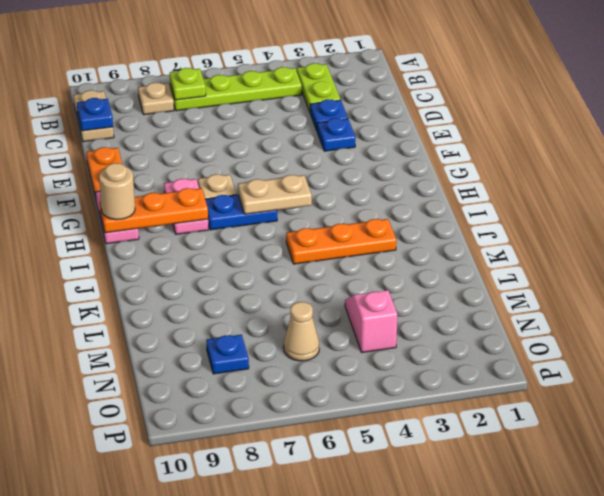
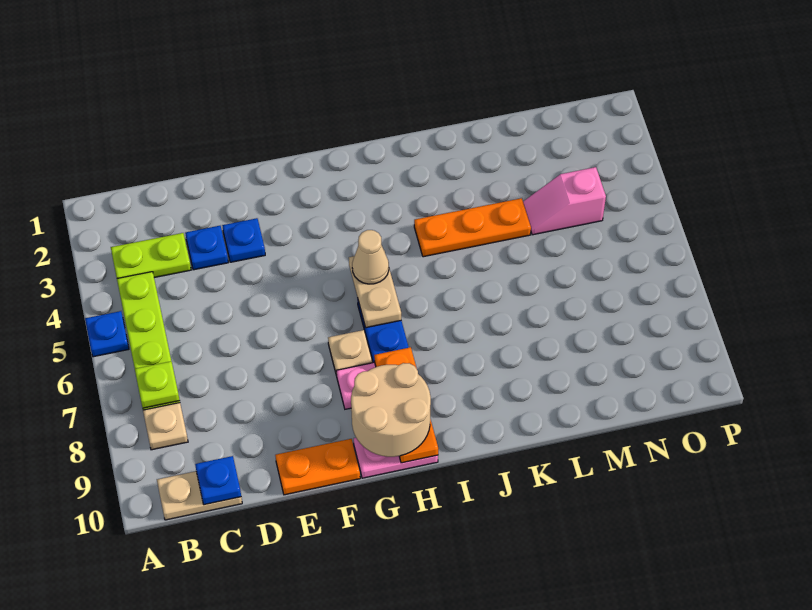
tan round brick H10 level 3 -> tan round brick G9:H10 level 3
orange plate J3:J5 level 1 -> orange plate J4:L4 level 1
tan cone N6 level 1 -> tan cone H5 level 3
blue plate N8 level 1 -> blue plate A5 level 1

